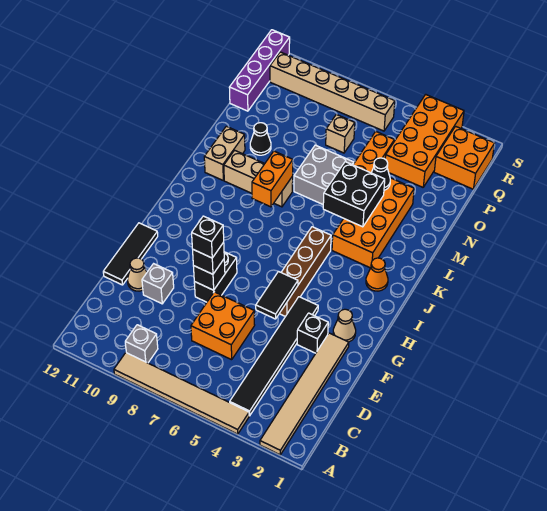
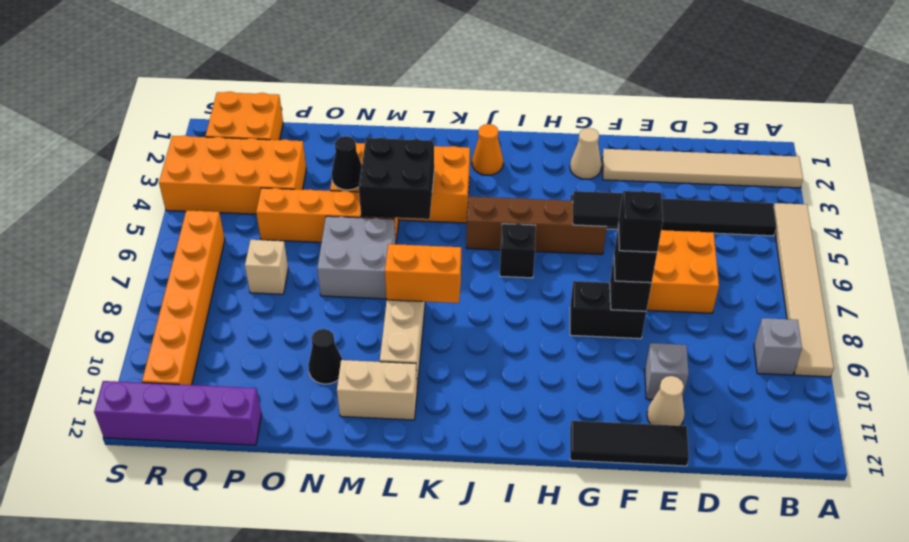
black brick F3 level 1 -> black brick I6 level 1
tan brick R6:R11 level 1 -> orange brick R6:R11 level 1

